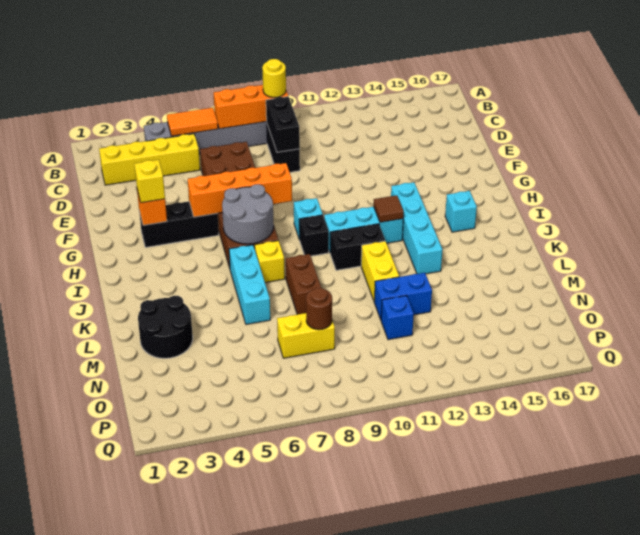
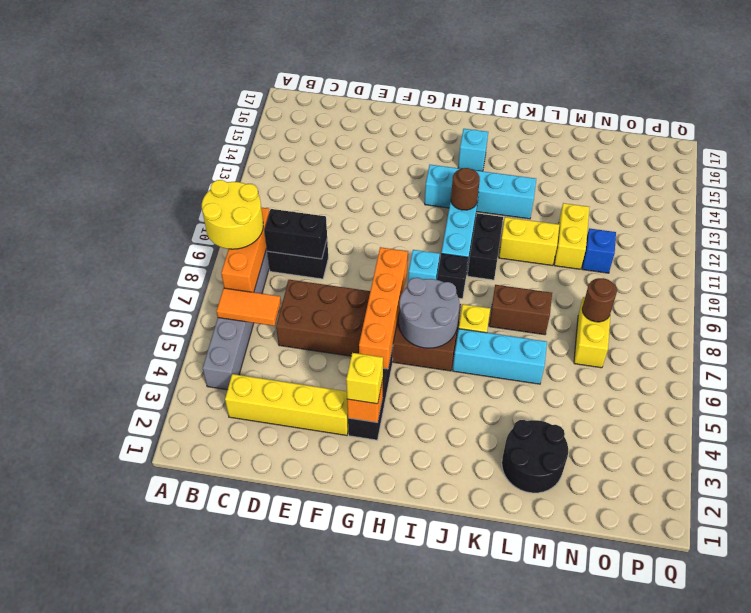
orange tile B5:B6 level 2 -> orange tile B6:C6 level 2
yellow round brick B9 level 3 -> yellow round brick A8:B9 level 3
yellow brick C2:C5 level 1 -> yellow brick C3:F3 level 1
brown tile I12 level 2 -> brown round brick I12 level 2
blue brick M11:M12 level 1 -> yellow brick M11:M12 level 1

